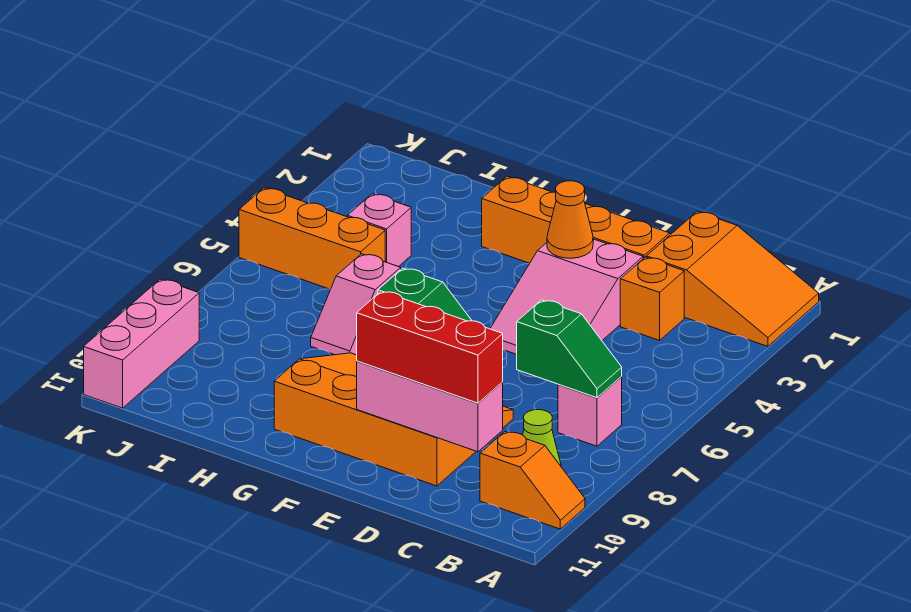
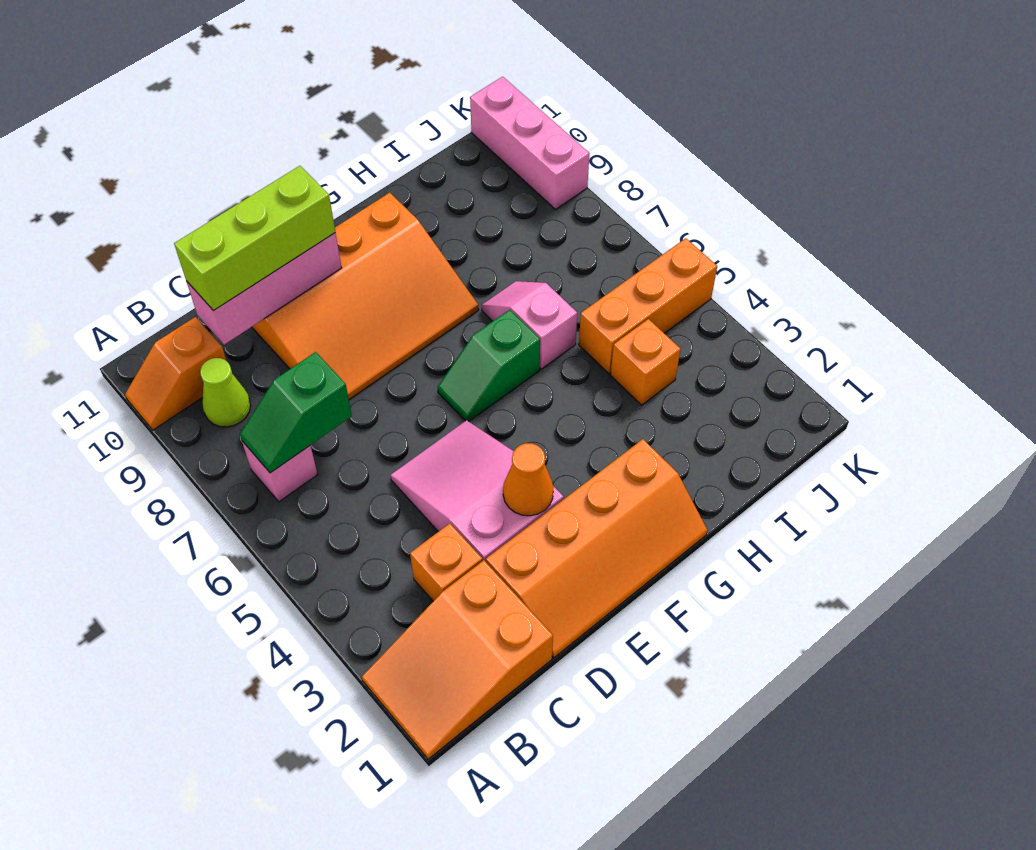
red brick C10:E10 level 3 -> lime brick C10:E10 level 3
pink brick I4 level 1 -> orange brick I4 level 1

